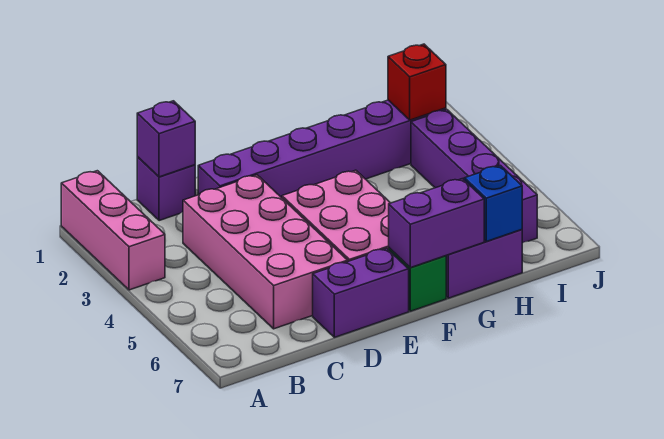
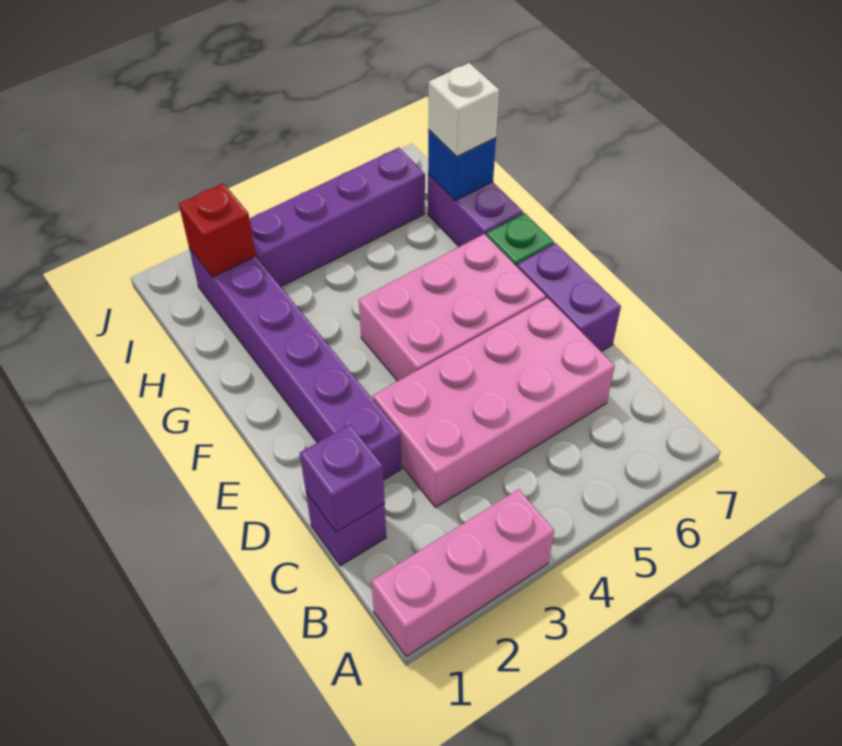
purple brick F7:G7 level 2 -> none
none -> white brick H7 level 3

